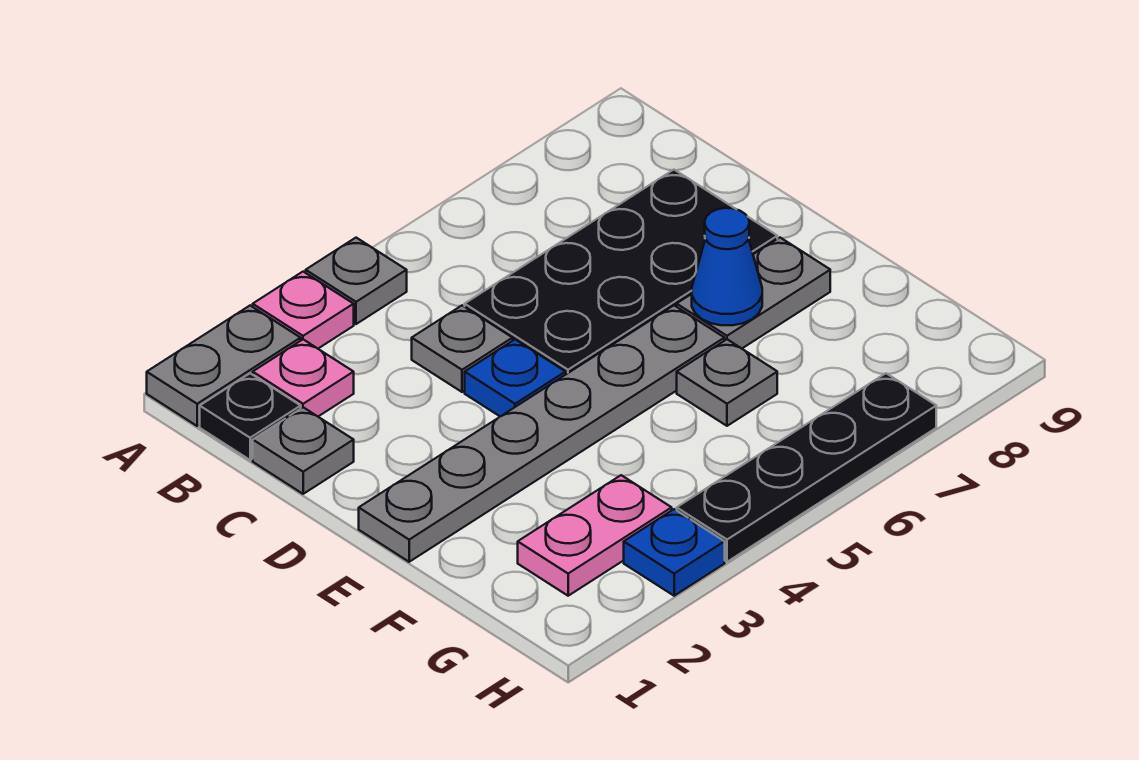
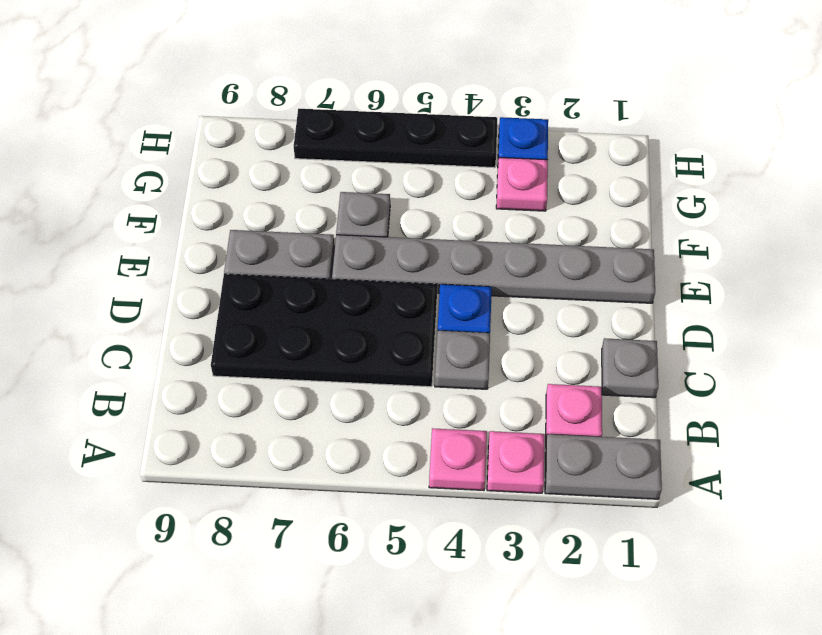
grey plate A4 level 1 -> pink plate A4 level 1
black plate B1 level 1 -> none
blue cone E7 level 2 -> none
pink plate G2:G3 level 1 -> pink plate G3 level 1

